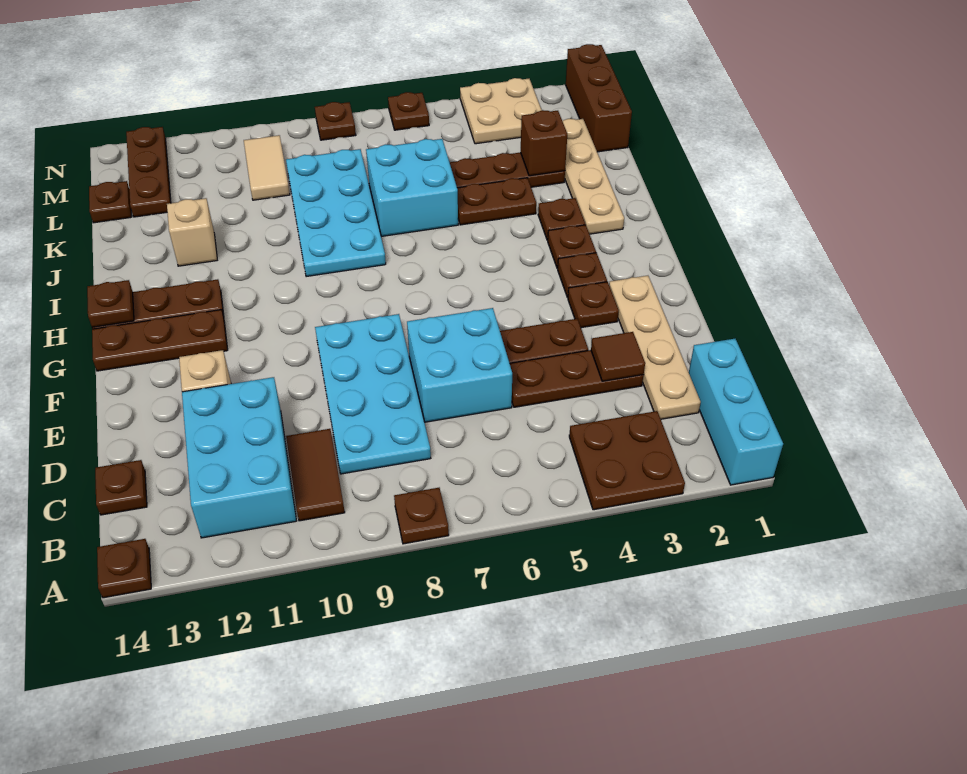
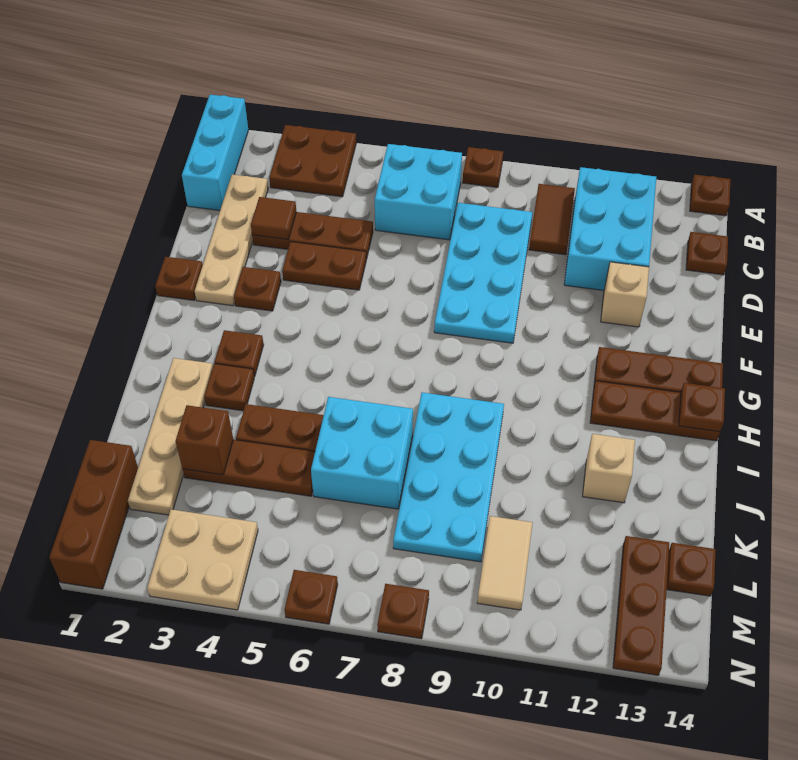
cyan brick D6:E7 level 1 -> cyan brick B6:C7 level 1
brown plate G3 level 1 -> brown plate F1 level 1

